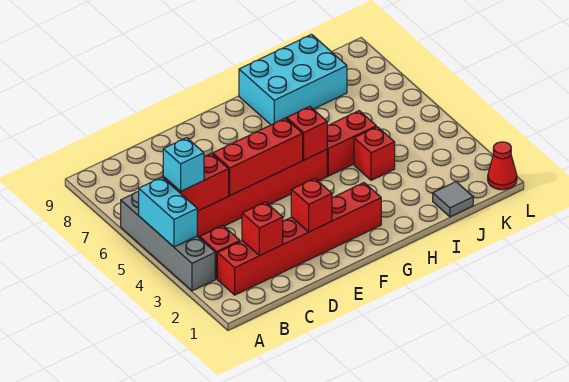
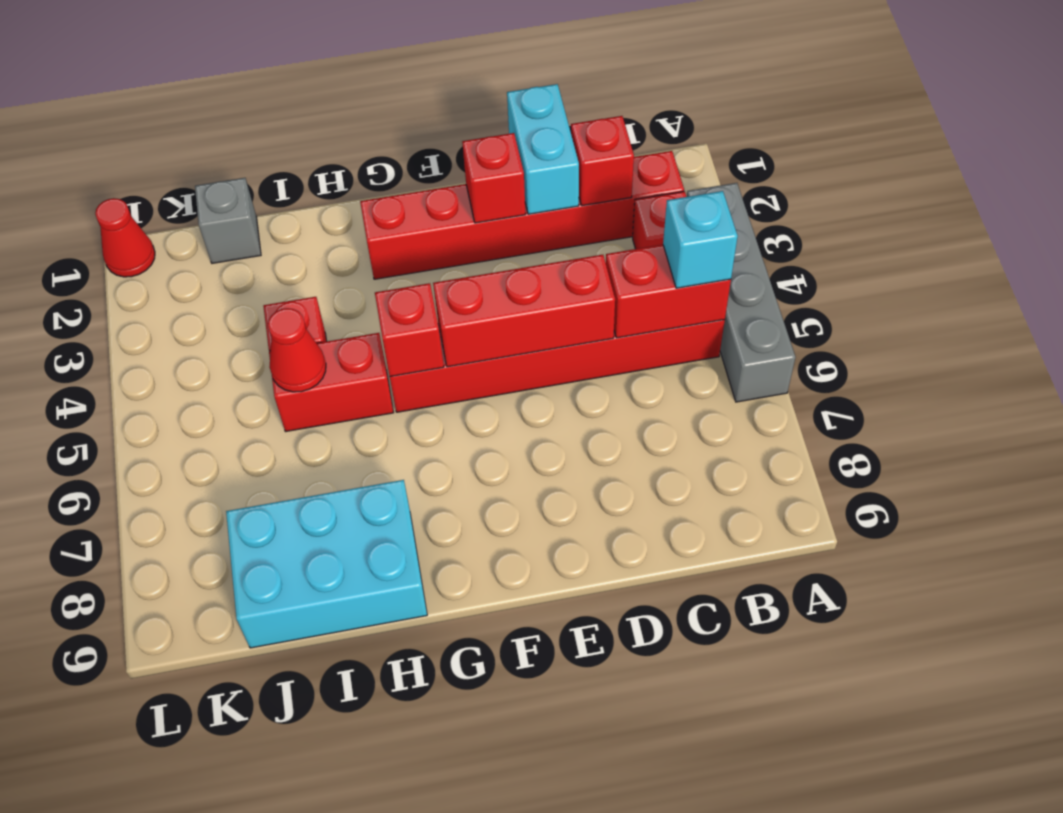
cyan brick A4:A5 level 2 -> cyan brick D1:D2 level 2
none -> red cone I5 level 2
grey tile J1 level 1 -> grey brick J1 level 1

